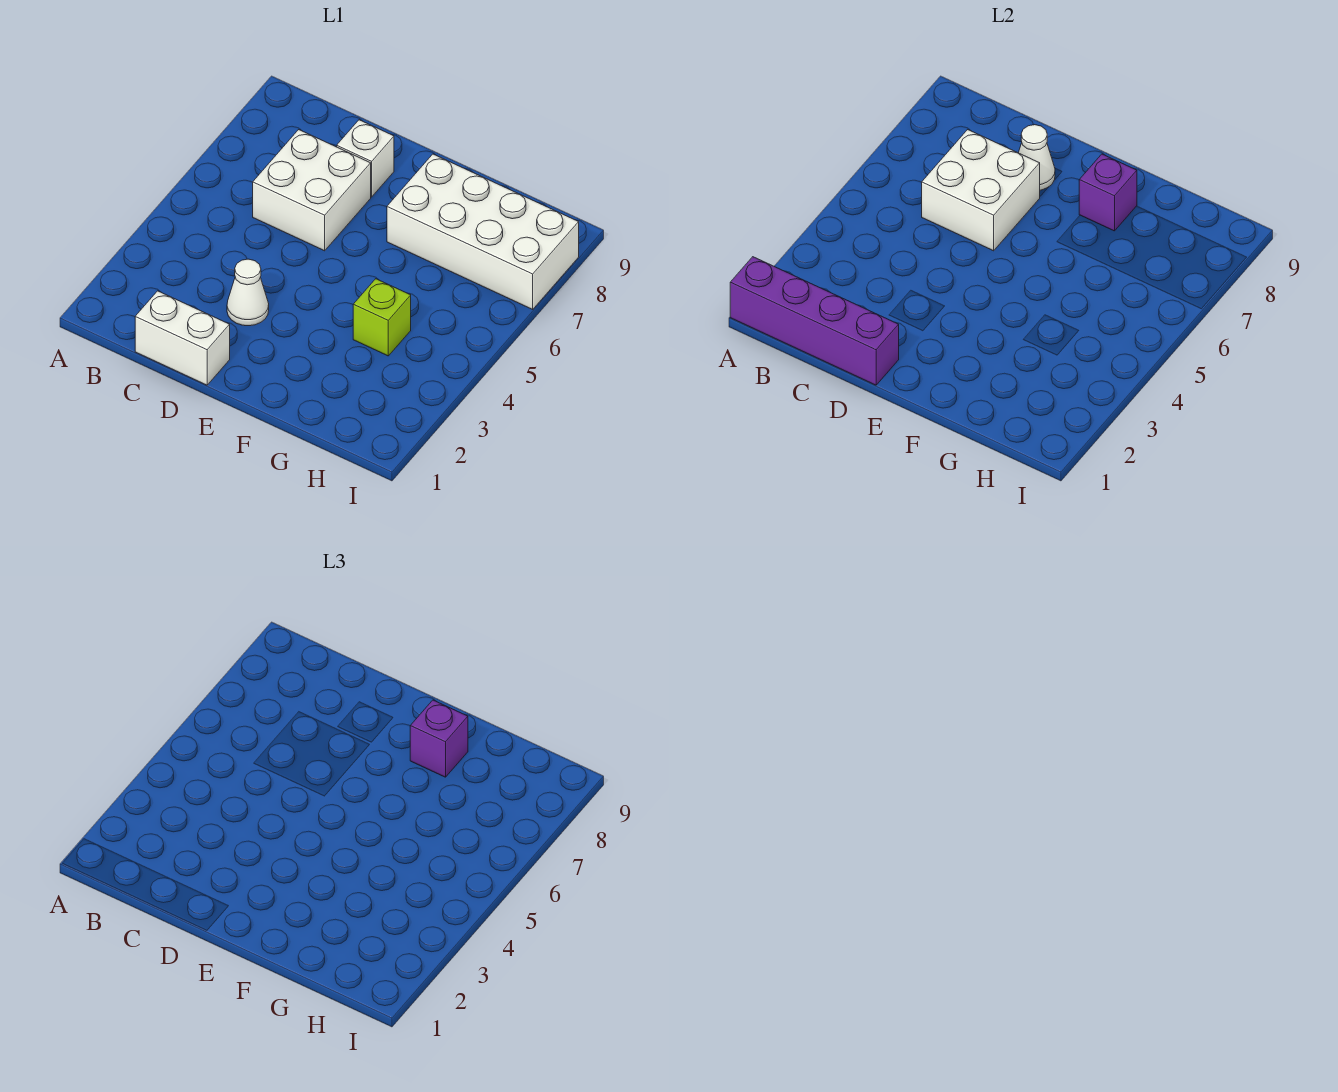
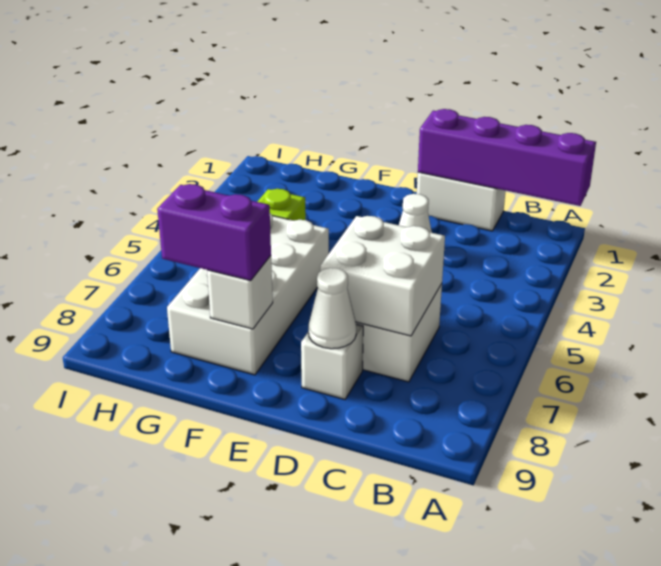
white brick F7:I8 level 1 -> white brick F5:G8 level 1
purple brick F8 level 2 -> white brick F8 level 2
purple brick F8 level 3 -> purple brick F8:G8 level 3

